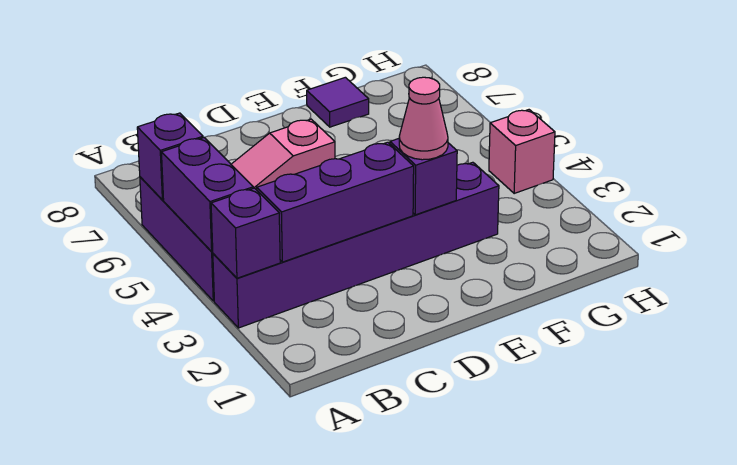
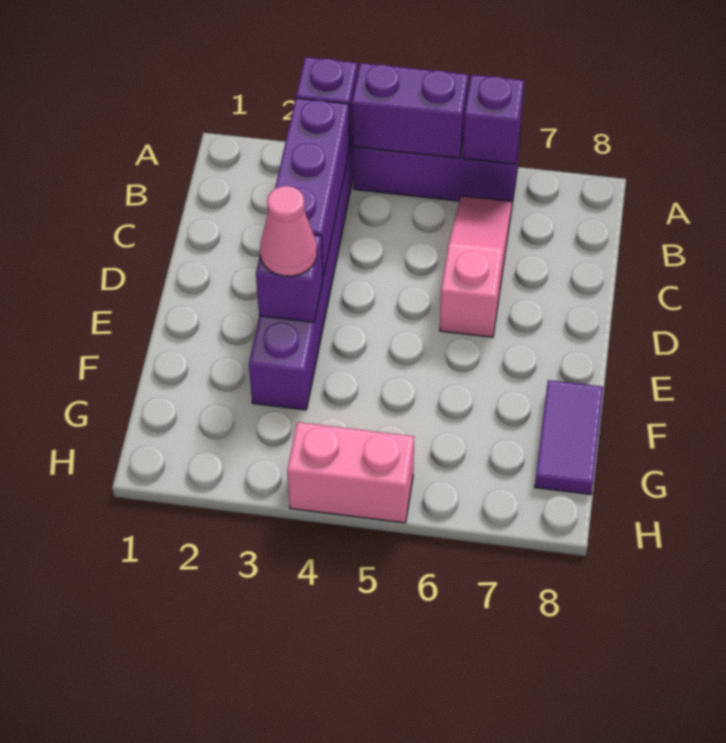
purple tile F8 level 1 -> purple tile F8:G8 level 1
pink brick H4 level 1 -> pink brick H4:H5 level 1

